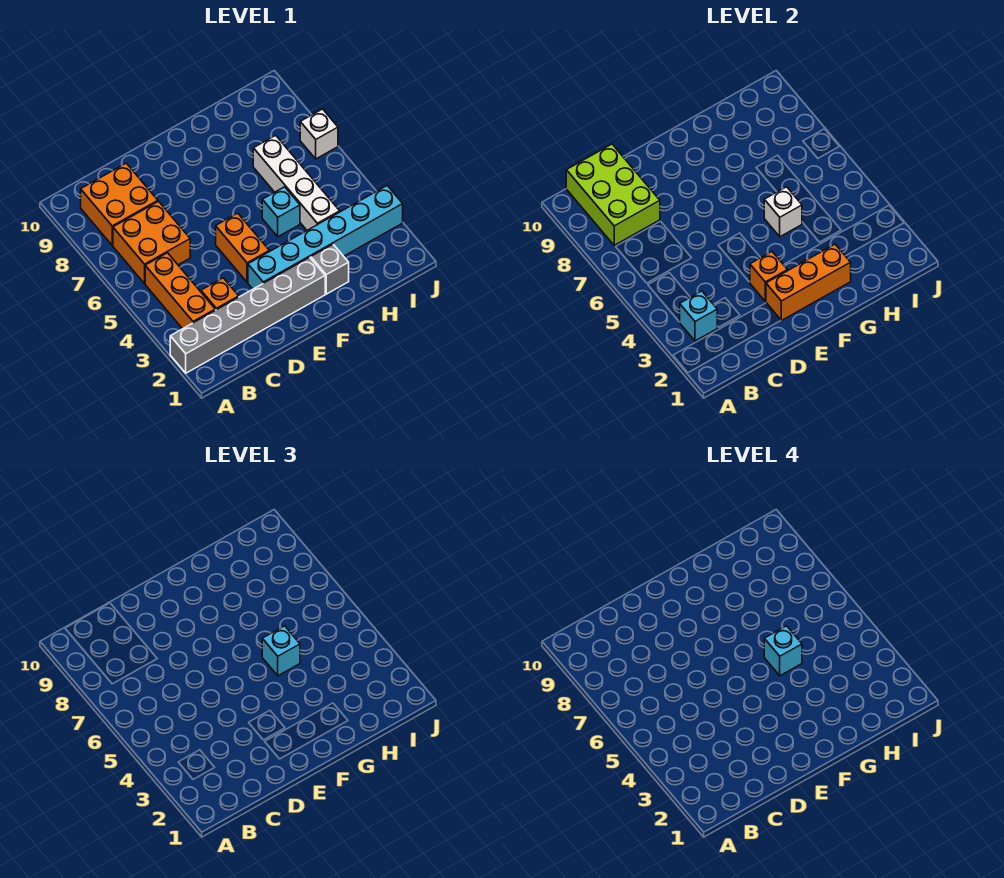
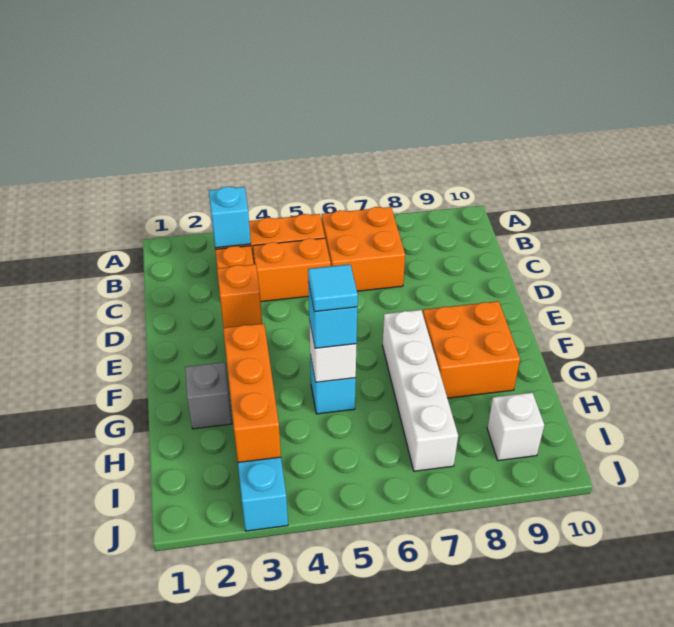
grey brick A2:F2 level 1 -> none
orange brick B8:C9 level 1 -> orange brick F8:G9 level 1
lime brick B8:C10 level 2 -> none
orange brick E2:G2 level 2 -> orange brick G3:I3 level 2
orange brick E4:E5 level 1 -> orange brick C4:C5 level 1
cyan brick G5 level 4 -> cyan tile G5 level 4
white brick H4:H7 level 1 -> white brick F7:I7 level 1
white brick J7 level 1 -> white brick I9 level 1

